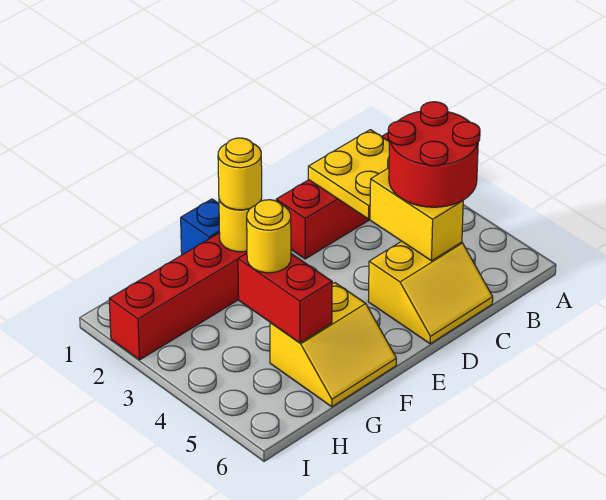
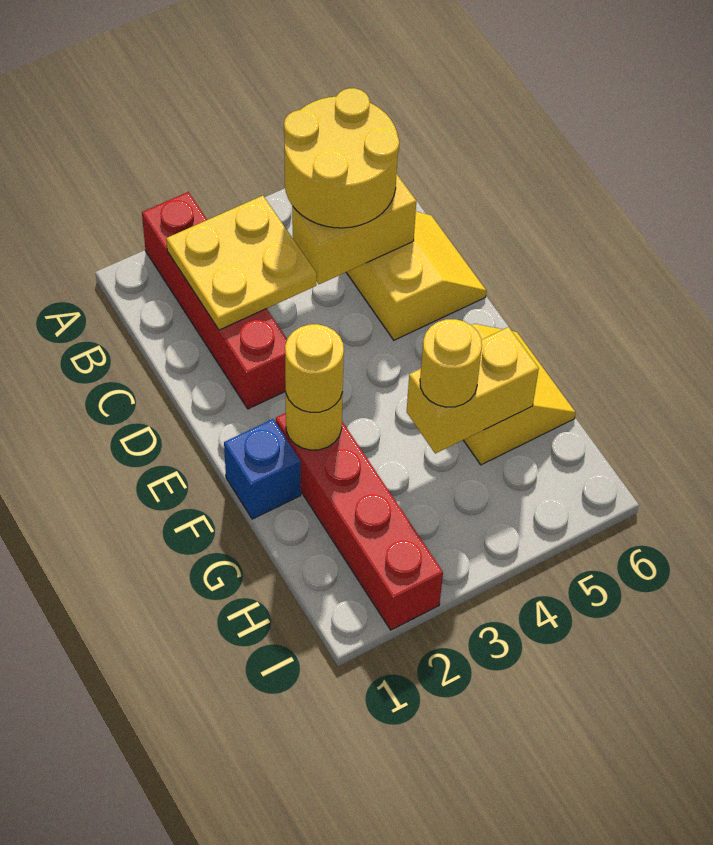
red round brick B4:C5 level 3 -> yellow round brick B4:C5 level 3
red brick G4:G5 level 2 -> yellow brick G4:G5 level 2

